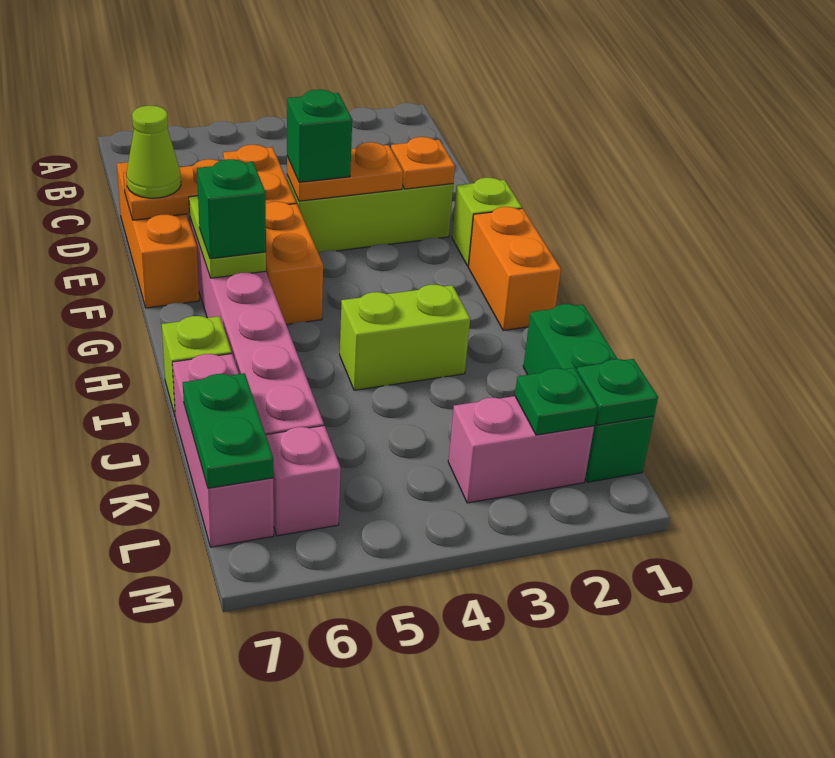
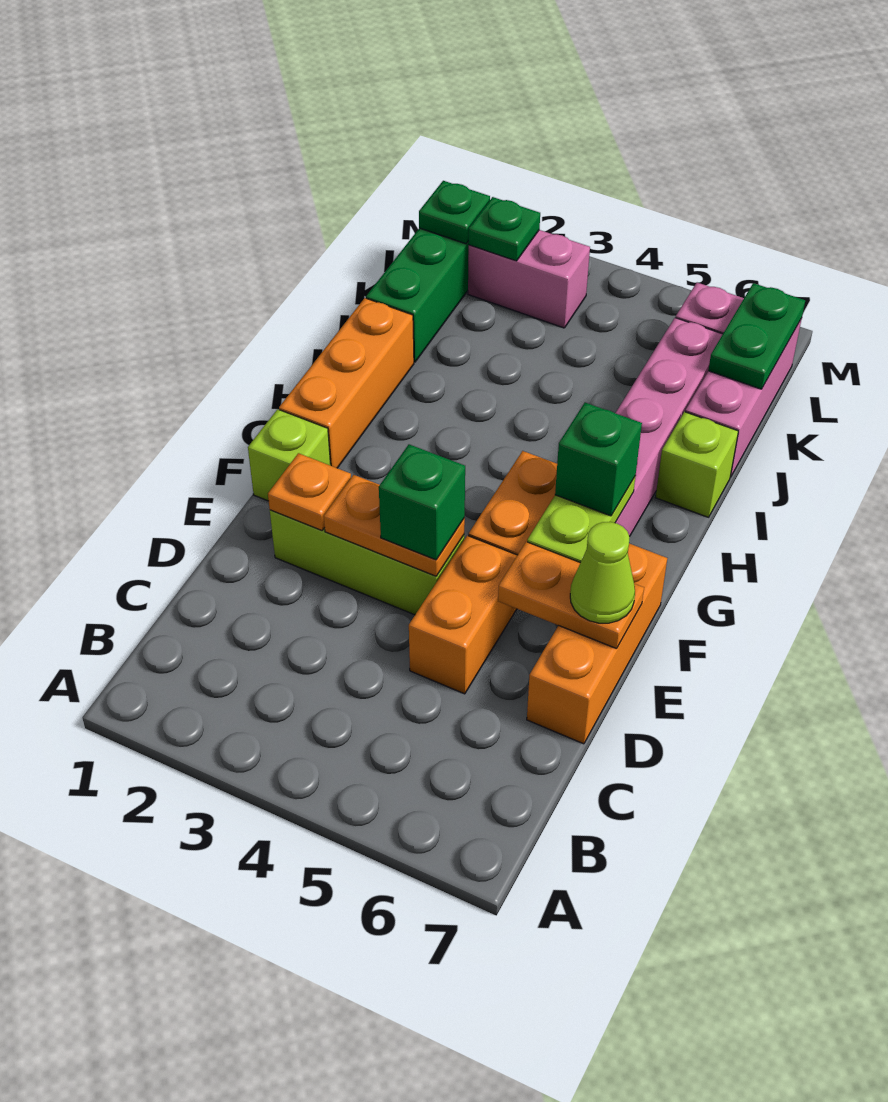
orange brick G1:H1 level 1 -> orange brick G1:I1 level 1
lime brick I3:I4 level 1 -> none

